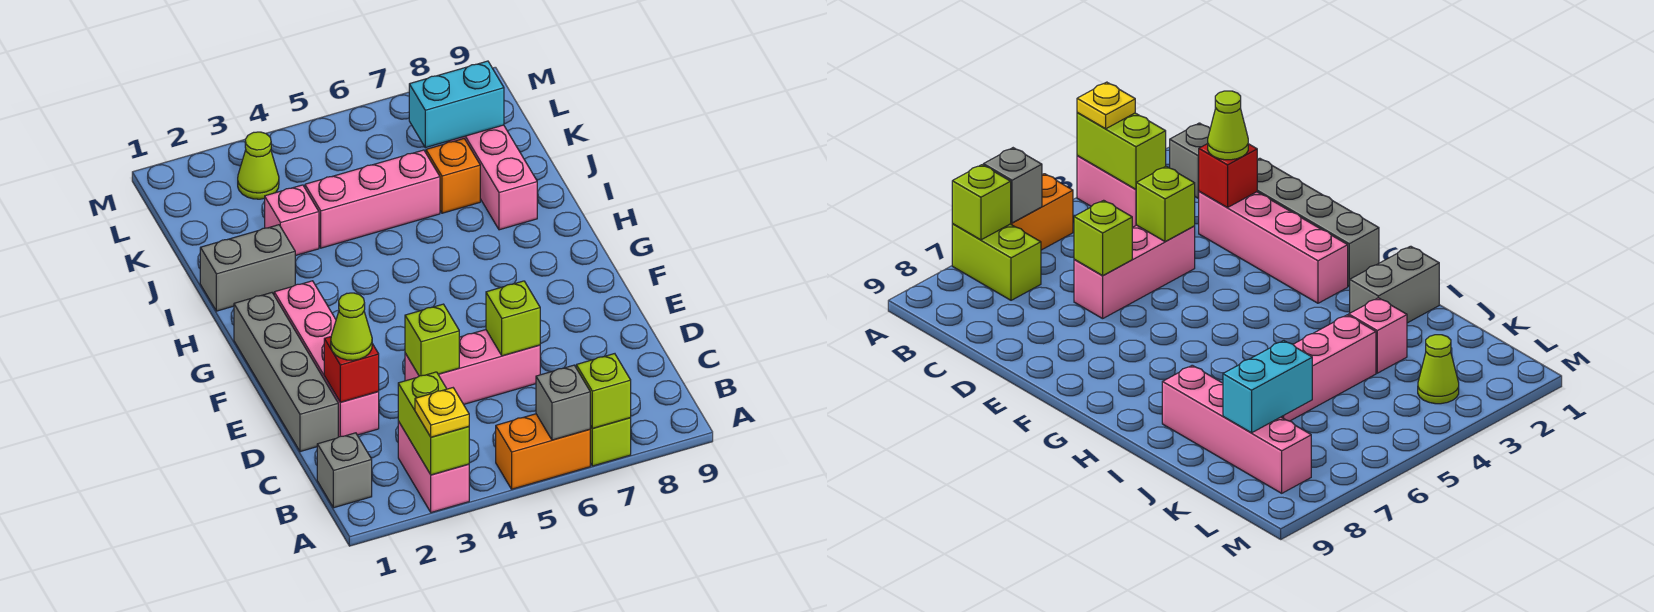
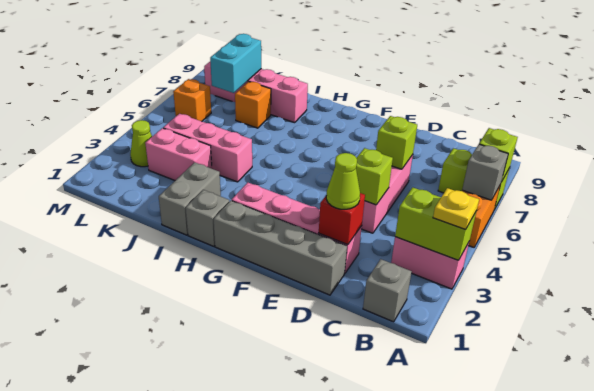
none -> grey brick H1 level 1
pink brick J3 level 1 -> pink brick J3:K3 level 1
pink brick J4:J6 level 1 -> pink brick I4:K4 level 1
none -> orange brick L6 level 1

